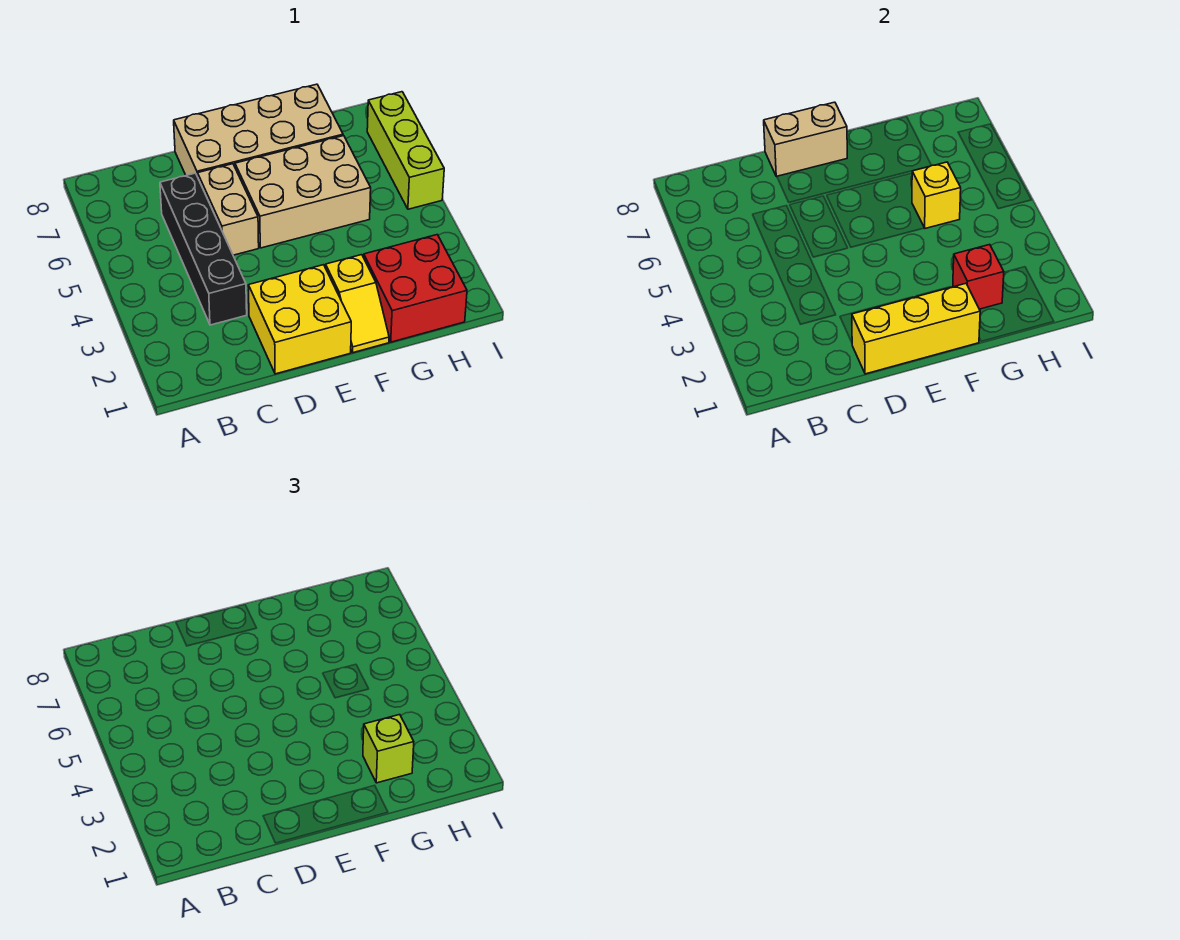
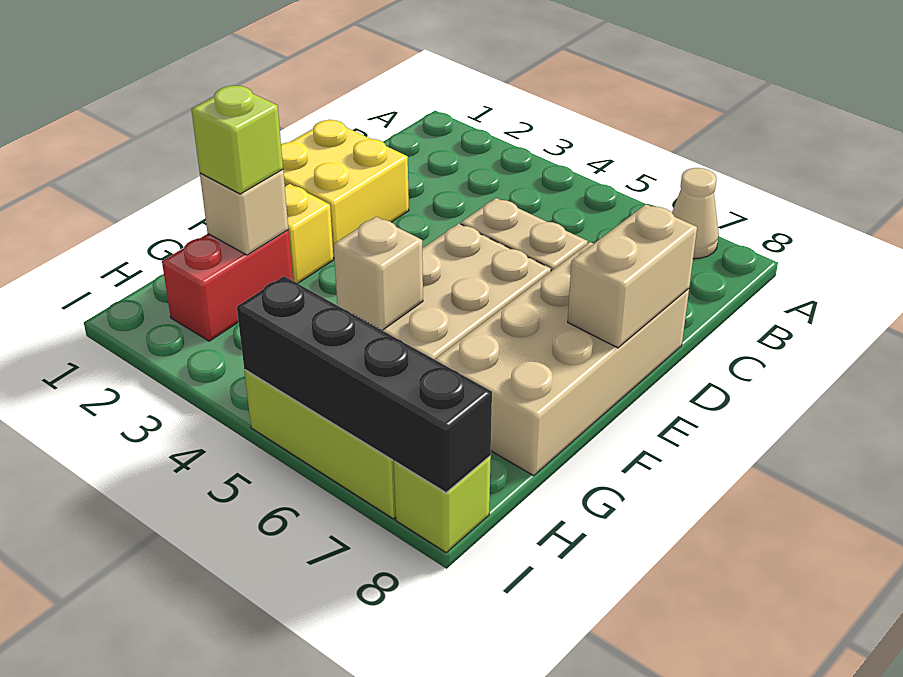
none -> tan cone A7 level 1
black brick C3:C6 level 1 -> black brick I5:I8 level 2
yellow brick D1:F1 level 2 -> none
red brick G1:H2 level 1 -> red brick G2:H2 level 1
red brick G2 level 2 -> tan brick G2 level 2
yellow brick G5 level 2 -> tan brick G5 level 2
none -> lime brick I8 level 1

